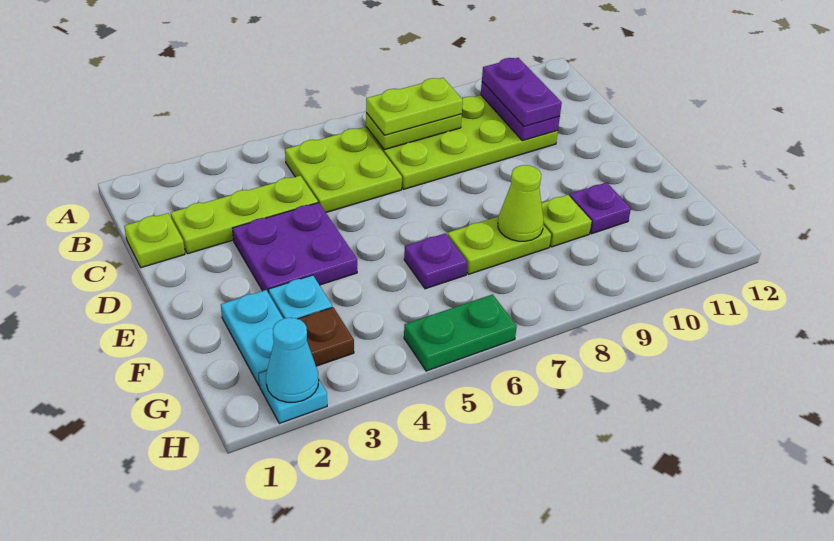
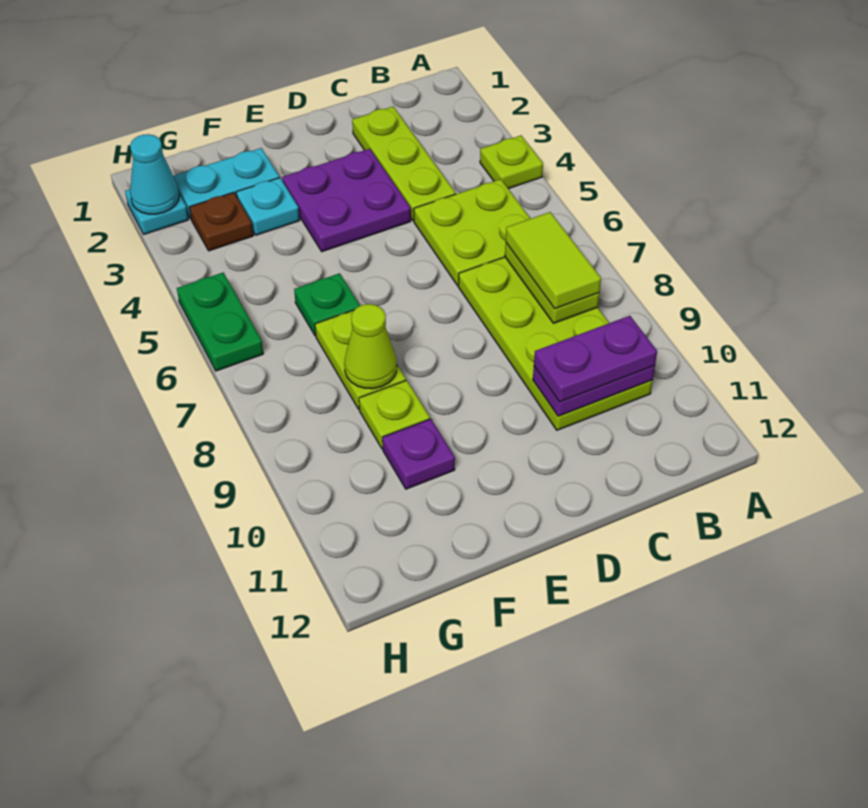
lime plate B7:B8 level 3 -> lime tile B7:B8 level 3
lime plate C1 level 1 -> lime plate A4 level 1
purple plate F6 level 1 -> green plate F6 level 1

